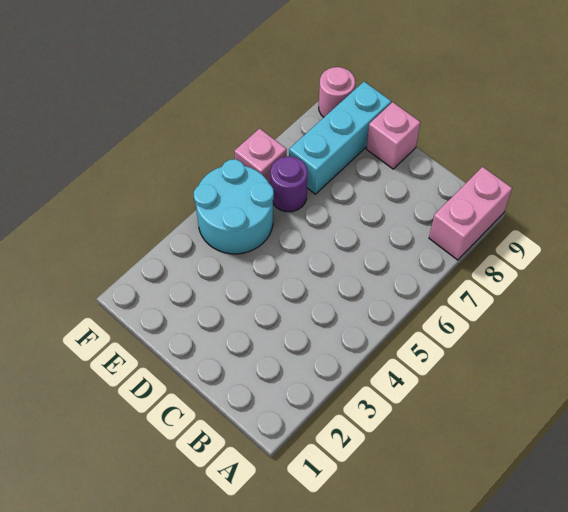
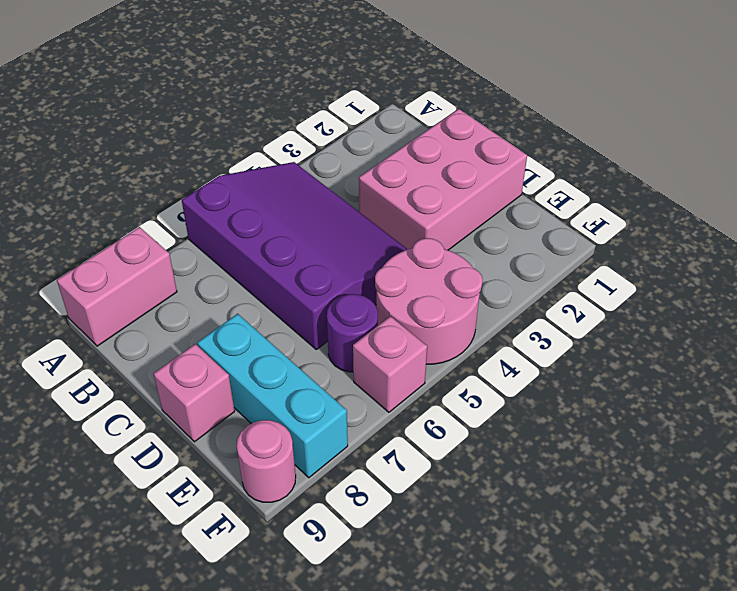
none -> purple slope A4:D6 level 1 top 6
none -> pink brick C1:D3 level 1
cyan round brick E4:F5 level 1 -> pink round brick E4:F5 level 1
cyan brick E7:E9 level 1 -> cyan brick D8:F8 level 1

